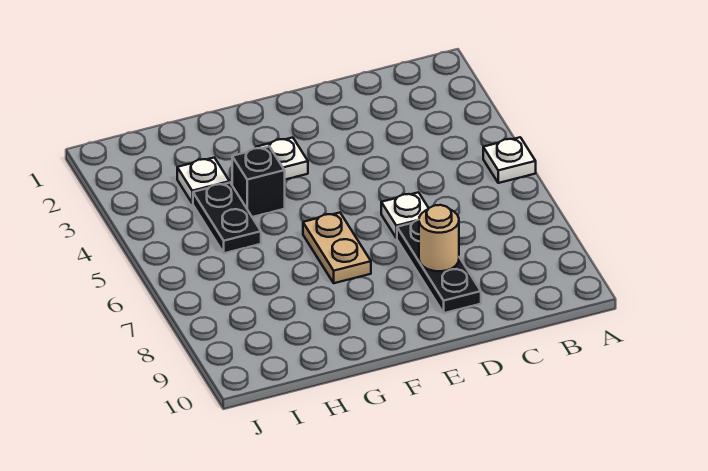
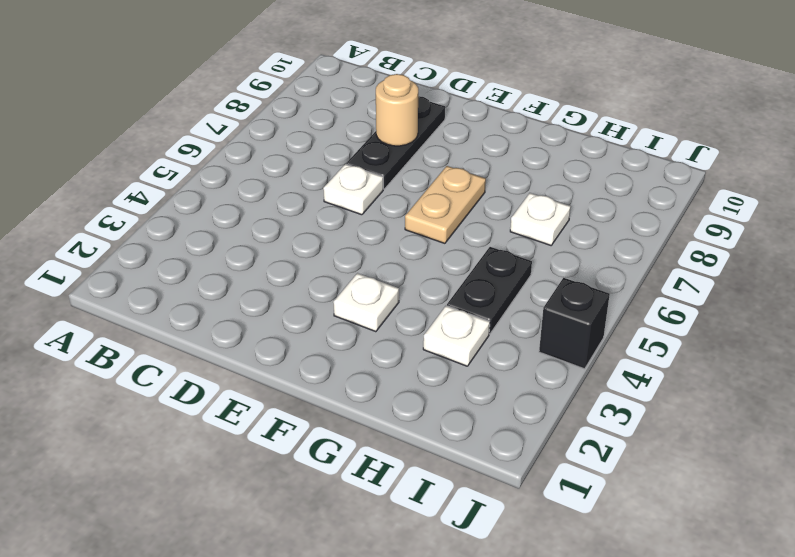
white plate A5 level 1 -> white plate H7 level 1
black brick G4 level 1 -> black brick J4 level 1

